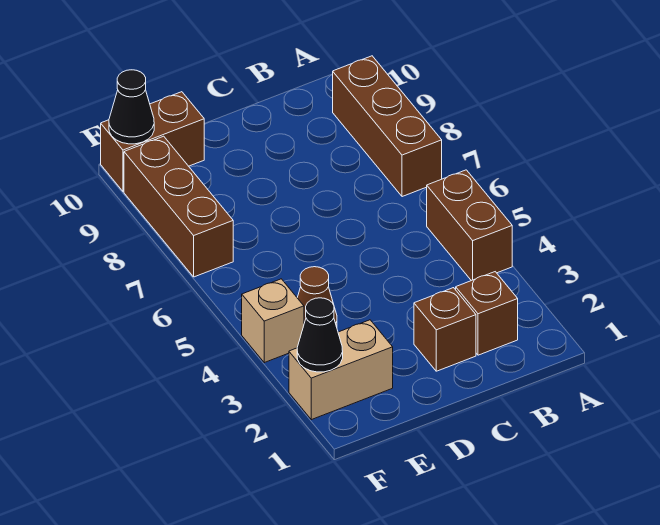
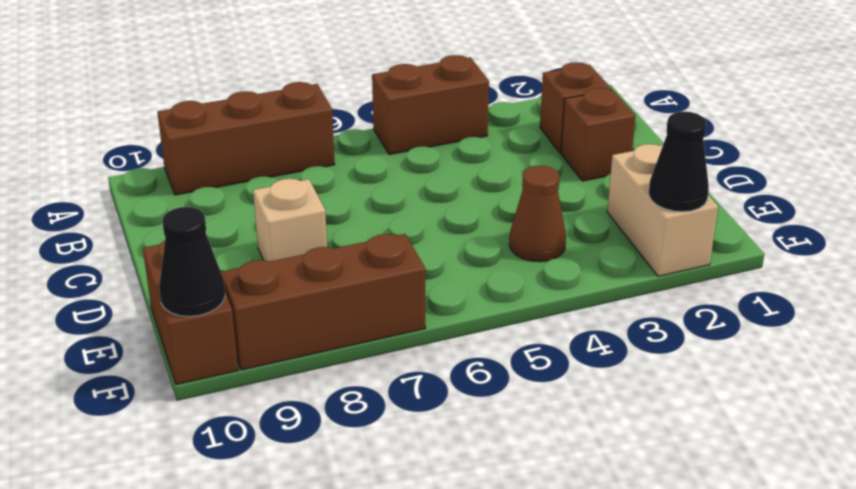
tan brick F4 level 1 -> tan brick D8 level 1

